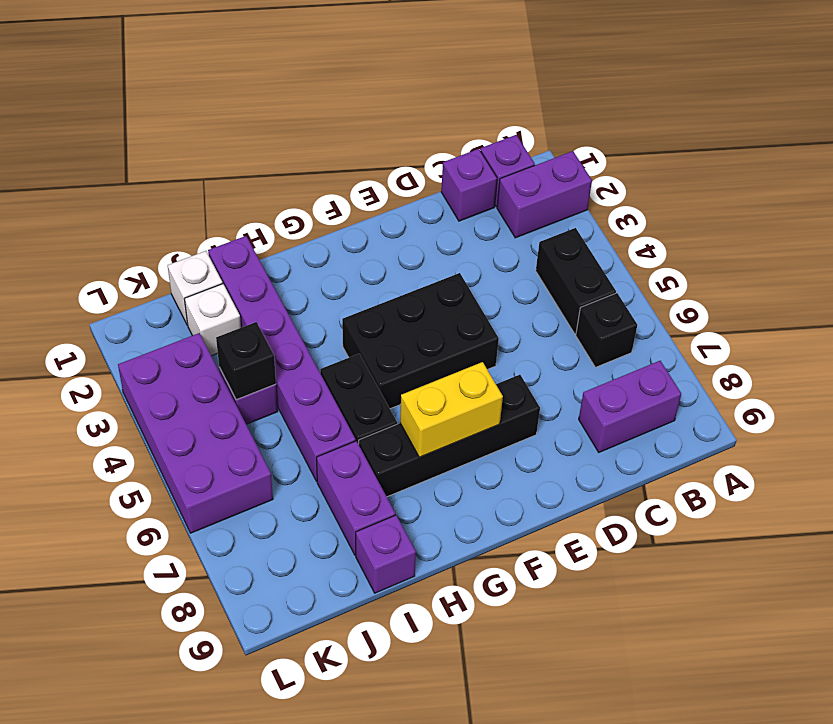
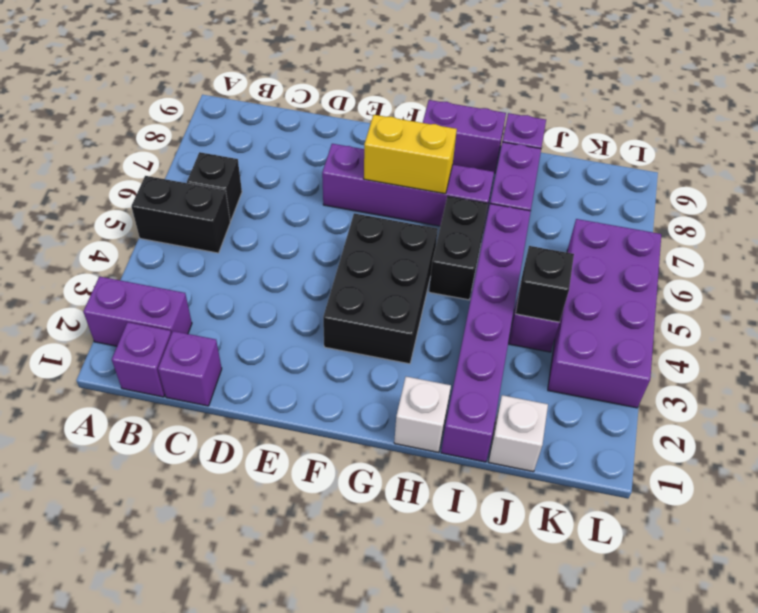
black brick B4:B5 level 1 -> black brick A5:B5 level 1
purple brick B8:C8 level 1 -> purple brick G9:H9 level 1
black brick E4:G5 level 1 -> black brick F3:G5 level 1
black brick E7:H7 level 1 -> purple brick E7:H7 level 1
white brick J2 level 1 -> white brick H1 level 1

